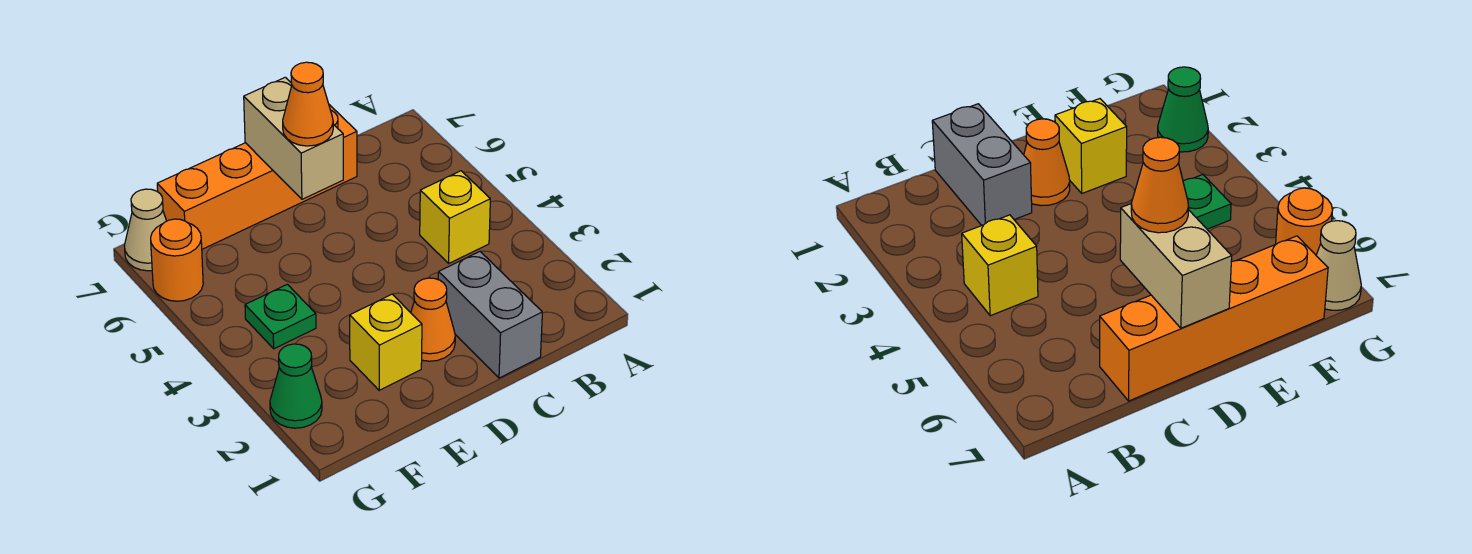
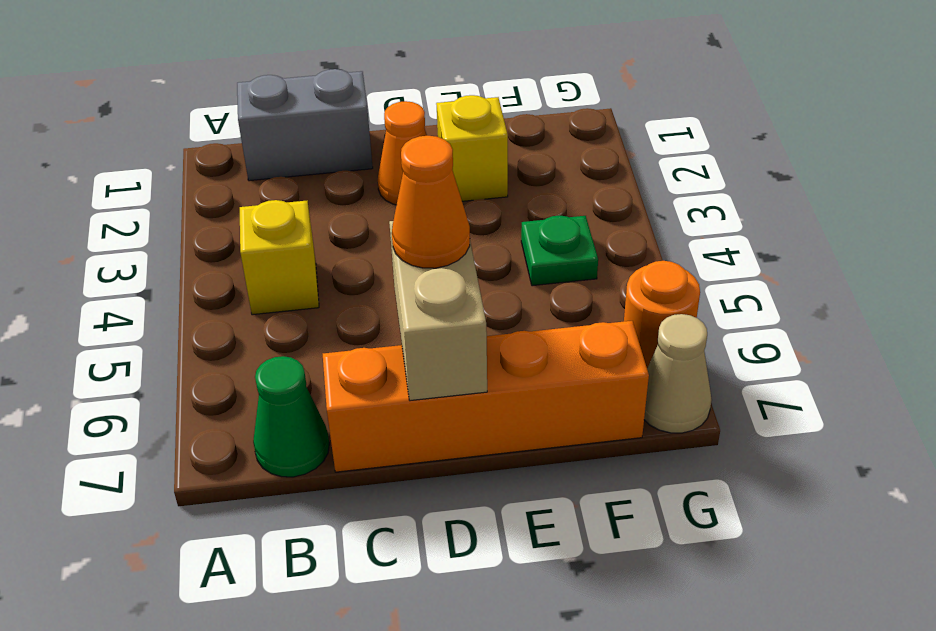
grey brick C1:C2 level 1 -> grey brick B1:C1 level 1
green cone G2 level 1 -> green cone B7 level 1

